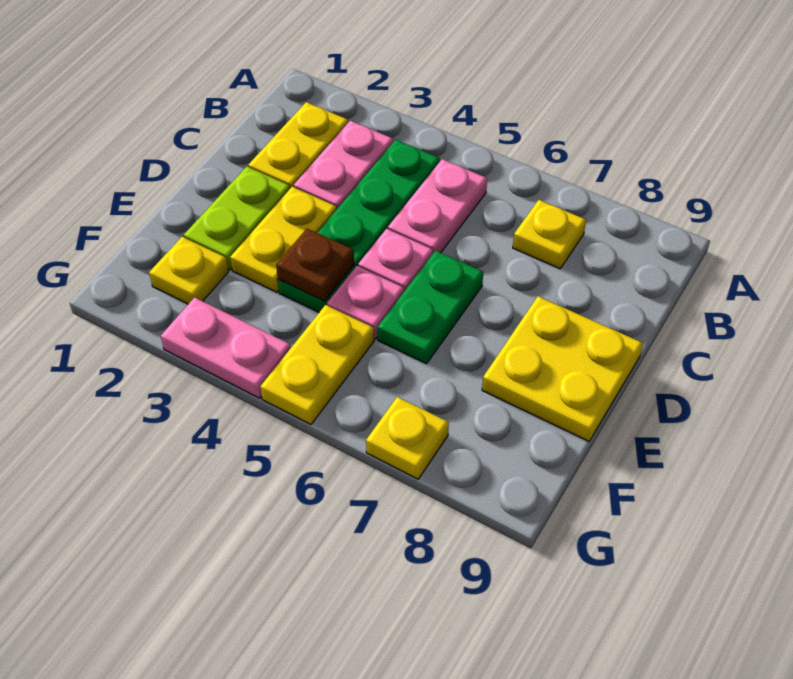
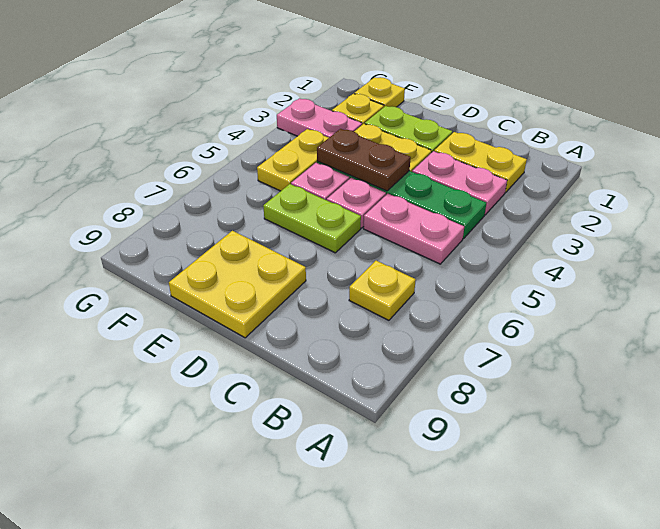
green plate D6:E6 level 1 -> lime plate D6:E6 level 1
brown plate E4 level 2 -> brown plate D4:E4 level 2
yellow plate F5:G5 level 1 -> yellow plate F4:F5 level 1
pink plate G3:G4 level 1 -> pink plate F3:G3 level 1
yellow plate G7 level 1 -> yellow plate F1 level 1

